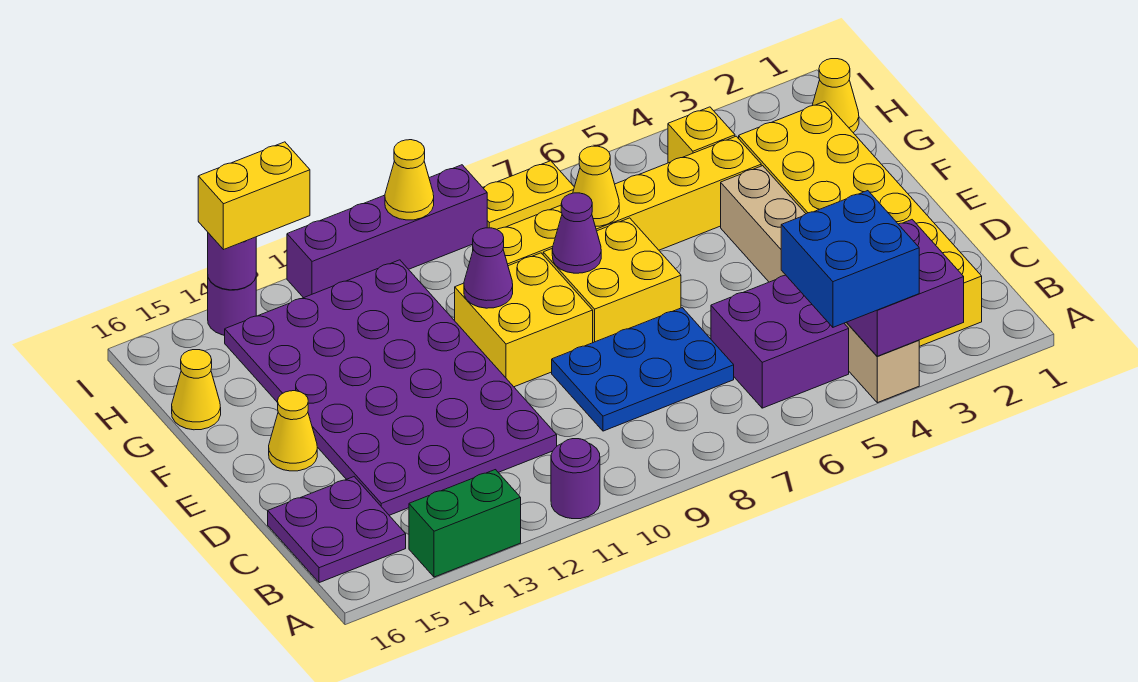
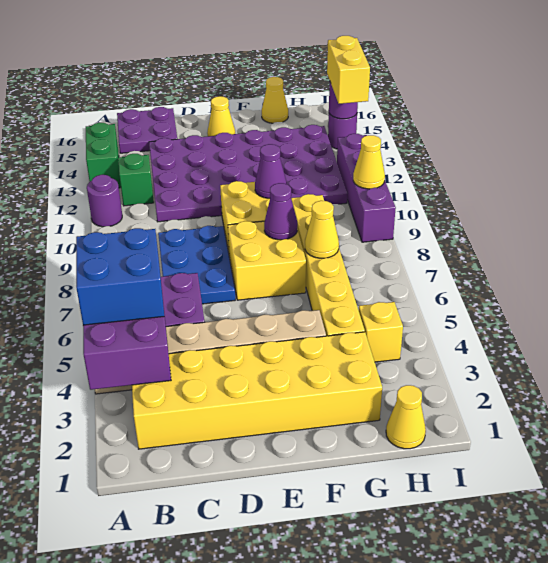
none -> green brick B12 level 1
yellow plate I7:I8 level 1 -> none

